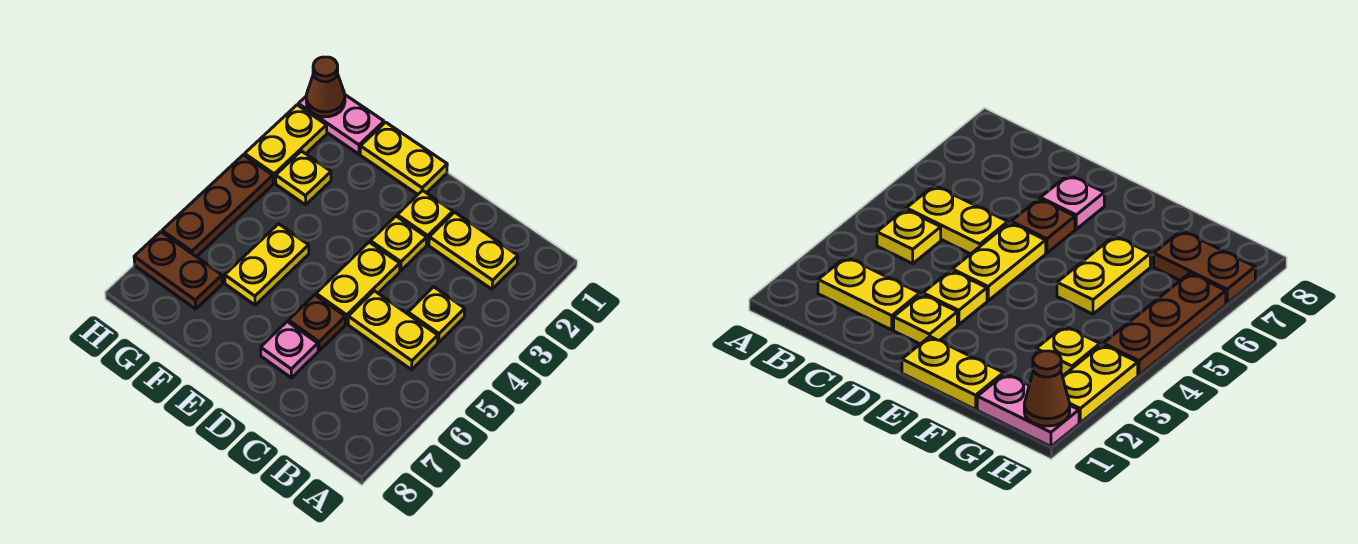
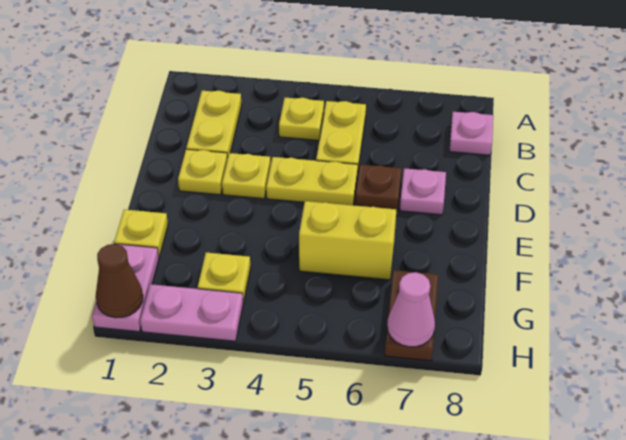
none -> pink plate B8 level 1
yellow plate E1:F1 level 1 -> yellow plate F1 level 1
yellow plate F5:F6 level 1 -> yellow brick F5:F6 level 1
yellow plate H2:H3 level 1 -> pink plate H2:H3 level 1
brown plate H4:H6 level 1 -> none
none -> pink cone H7 level 2

